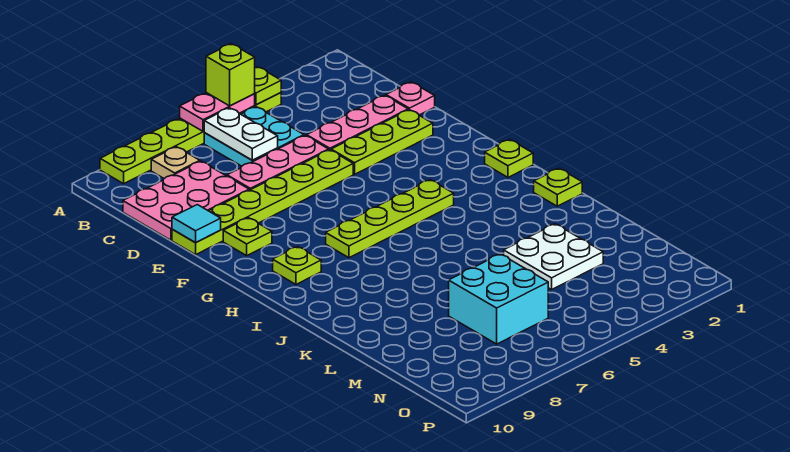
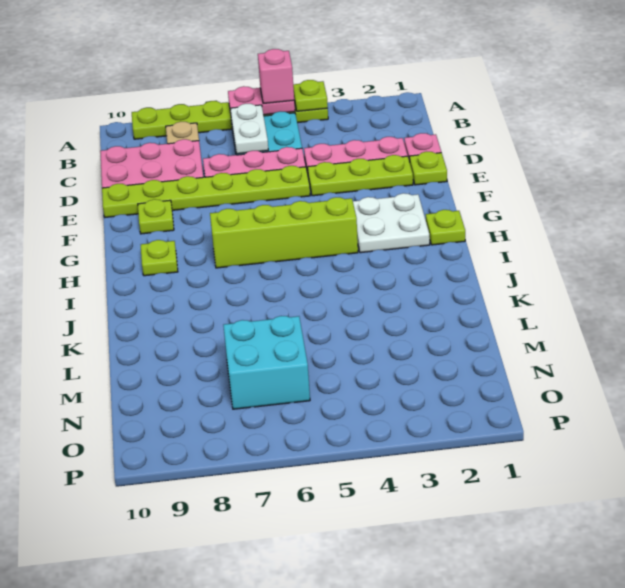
lime brick A5 level 3 -> pink brick A5 level 3
cyan tile E10 level 2 -> none
lime plate H4:H7 level 1 -> lime brick H4:H7 level 1
lime plate J1 level 1 -> lime plate E1 level 1
white plate L3:M4 level 1 -> white plate G2:H3 level 1

